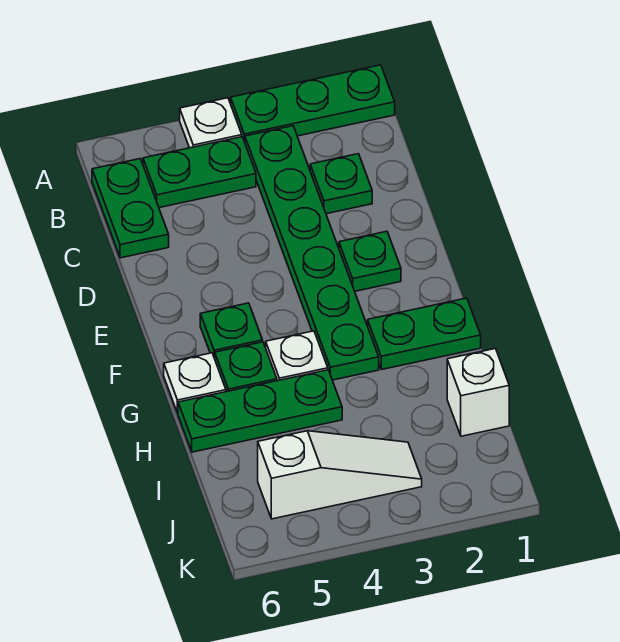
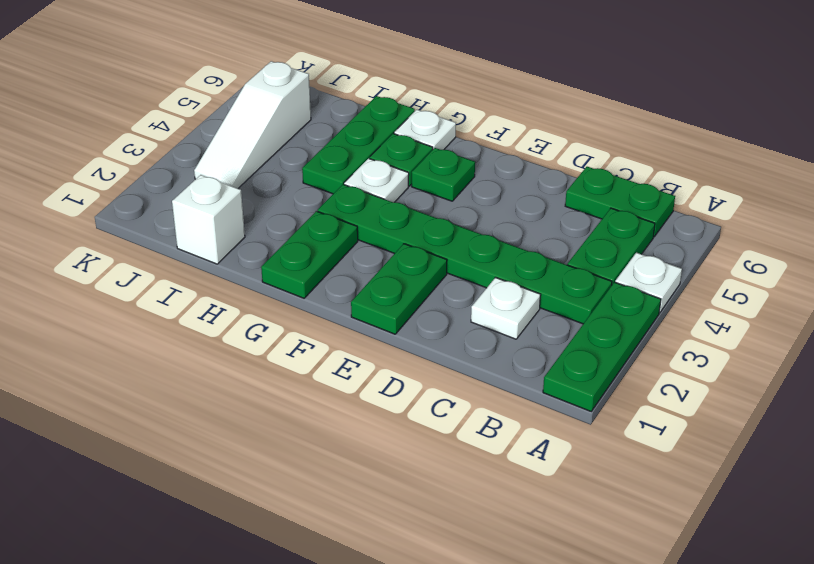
green plate C2 level 1 -> white plate C2 level 1
green plate E2 level 1 -> green plate E1:E2 level 1

